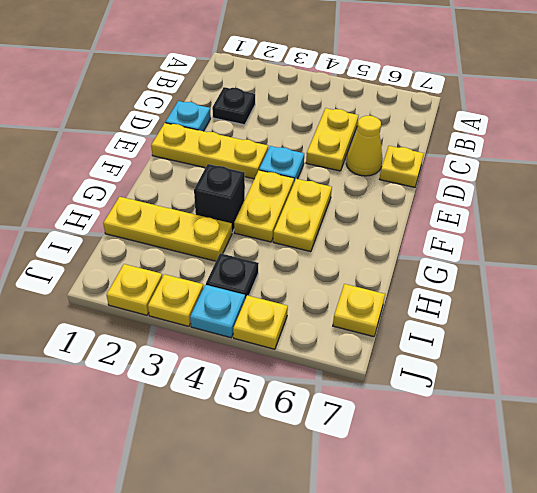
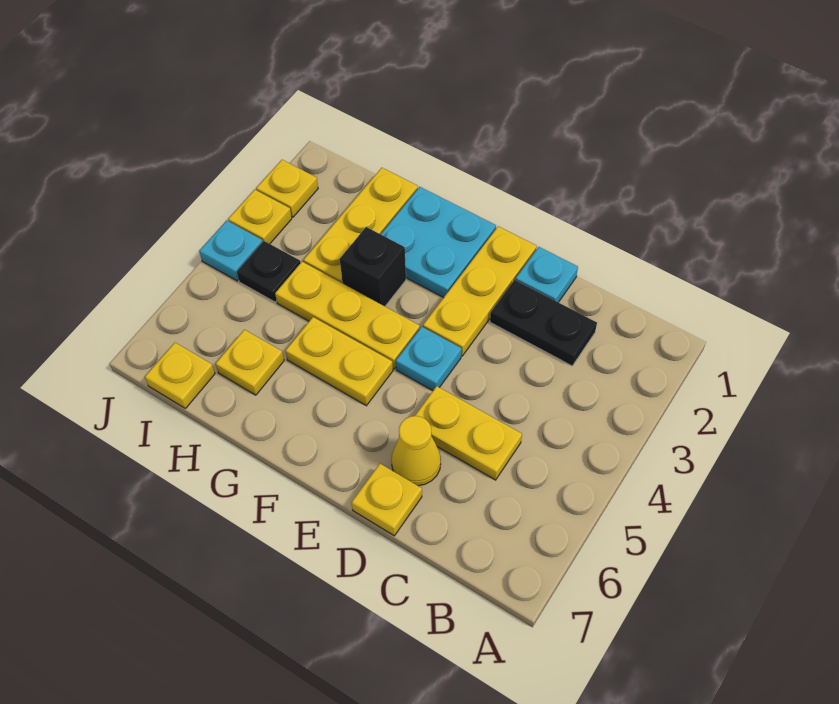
black plate C2 level 1 -> black plate C2:D2 level 1
none -> cyan plate F1:G2 level 1
yellow plate F4:G4 level 1 -> yellow plate F4:H4 level 1
yellow plate J5 level 1 -> yellow plate H6 level 1

